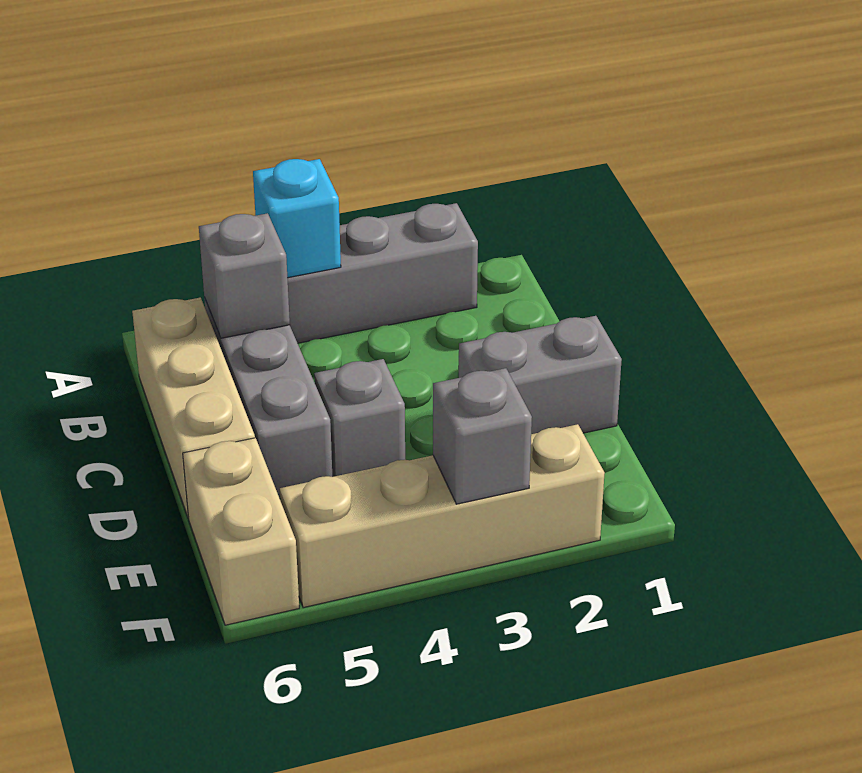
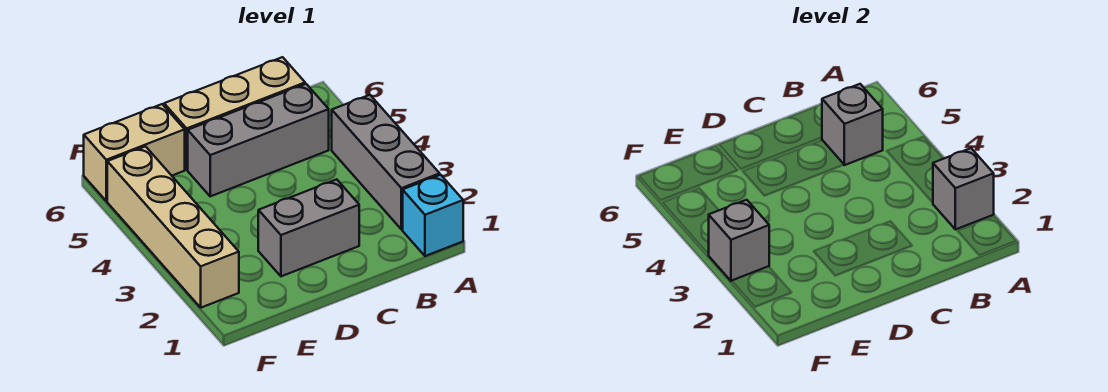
cyan brick A4 level 2 -> cyan brick A1 level 1
grey brick D1:D2 level 1 -> grey brick C2:D2 level 1
grey brick D4 level 1 -> grey brick A2 level 2

